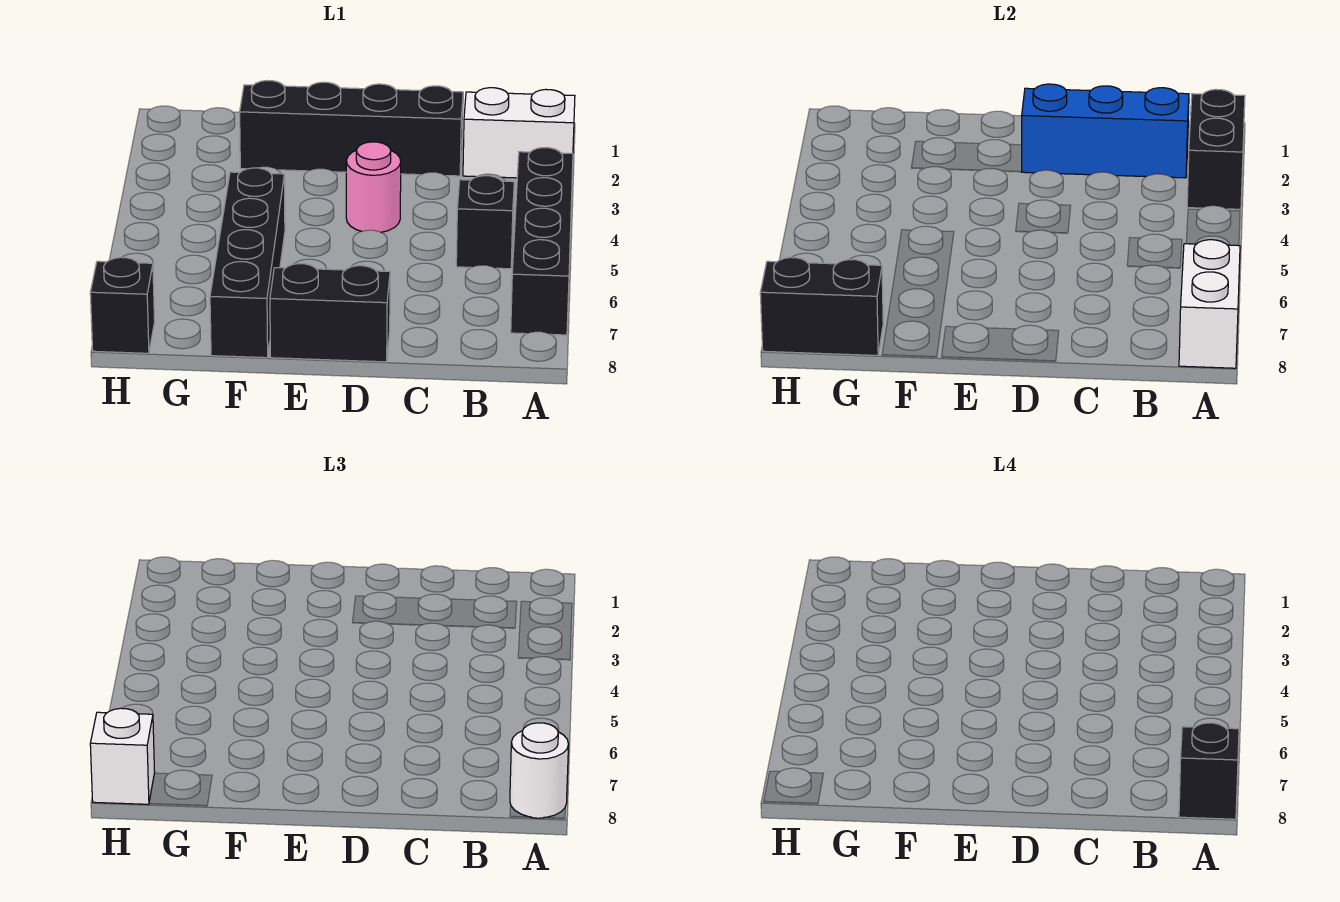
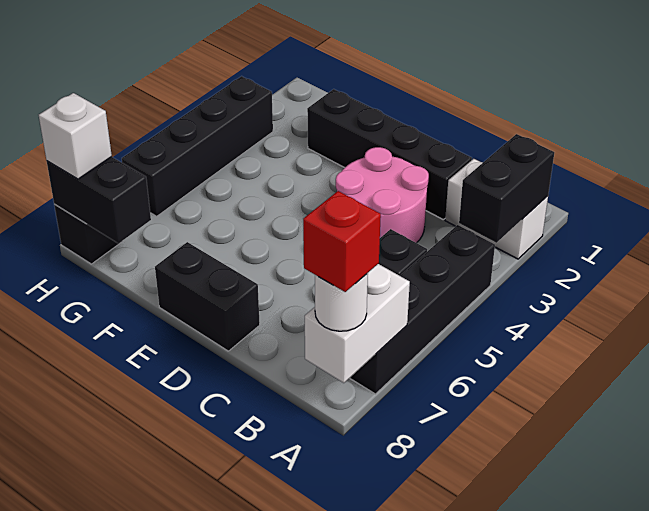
black brick A8 level 4 -> red brick A8 level 4
blue brick B2:D2 level 2 -> none
pink round brick D4 level 1 -> pink round brick C3:D4 level 1
black brick F5:F8 level 1 -> black brick H3:H6 level 1

